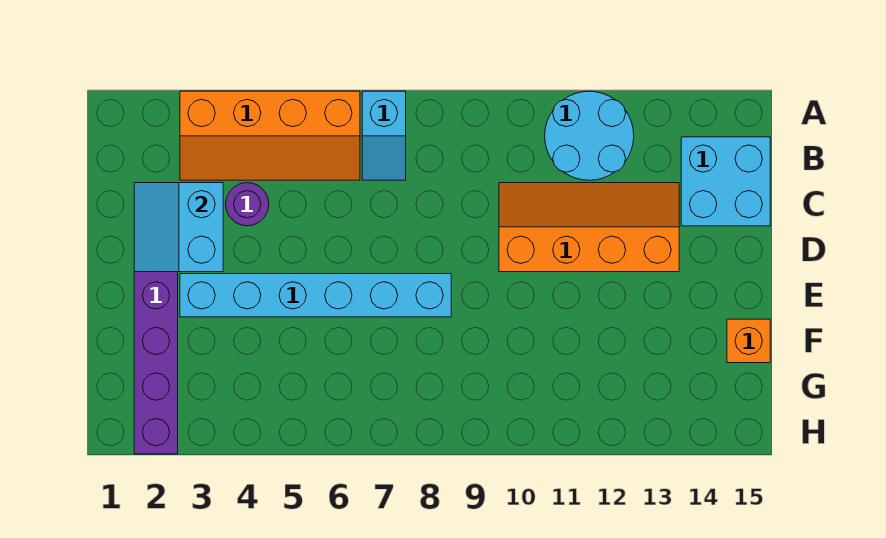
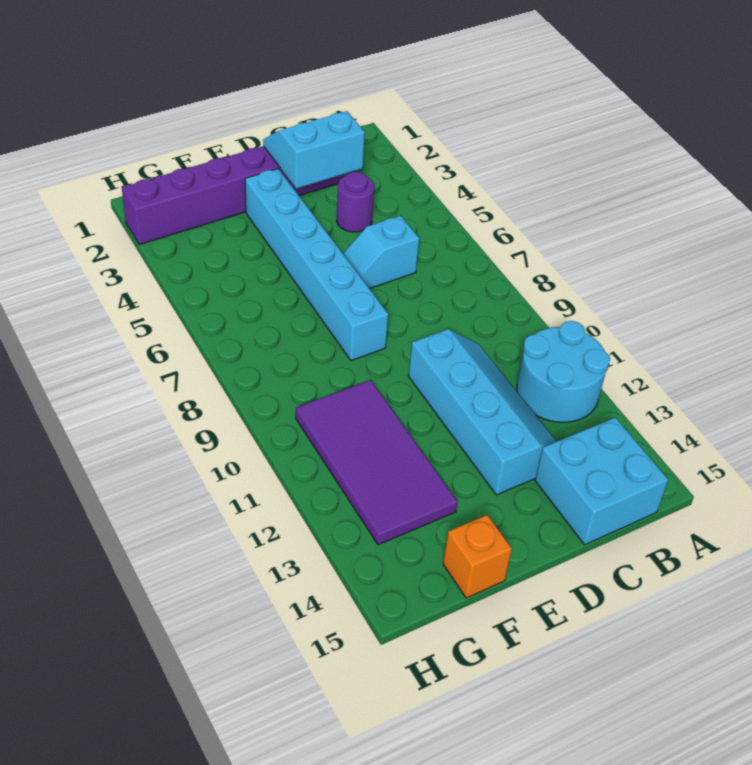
orange slope A3:B6 level 1 top A -> none
cyan slope A7:B7 level 1 top A -> cyan slope C6:D6 level 1 top C
orange slope C10:D13 level 1 top D -> cyan slope C10:D13 level 1 top D
none -> purple tile F10:G13 level 1

